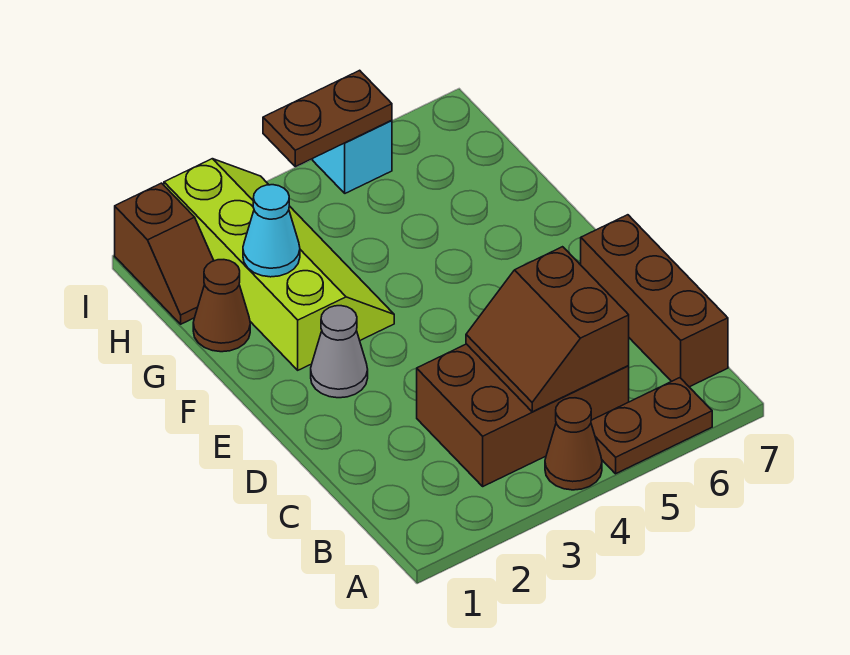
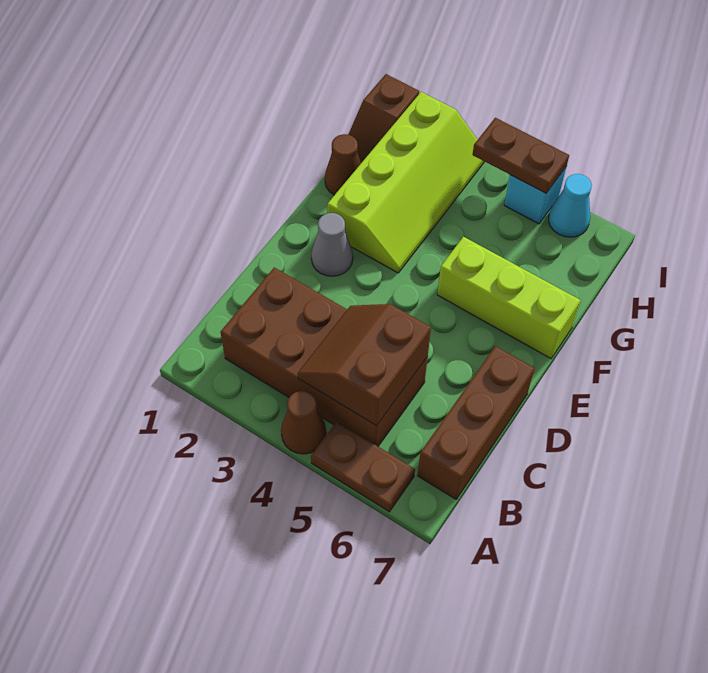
brown brick B3:C5 level 1 -> brown brick B2:C5 level 1
none -> lime brick F5:F7 level 1
cyan cone G2 level 2 -> cyan cone I6 level 1

